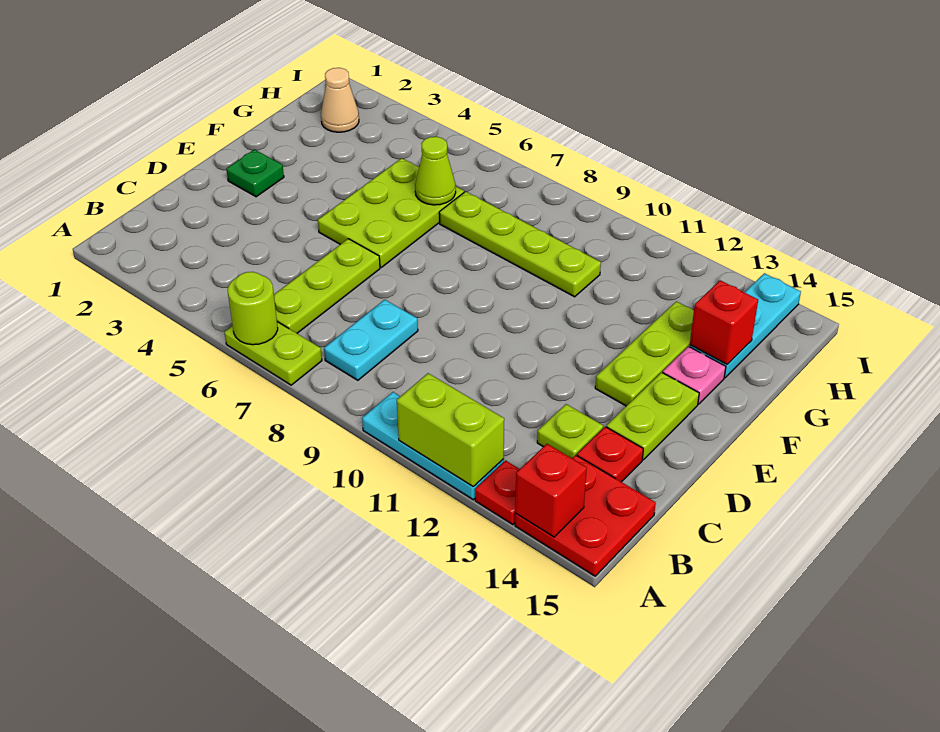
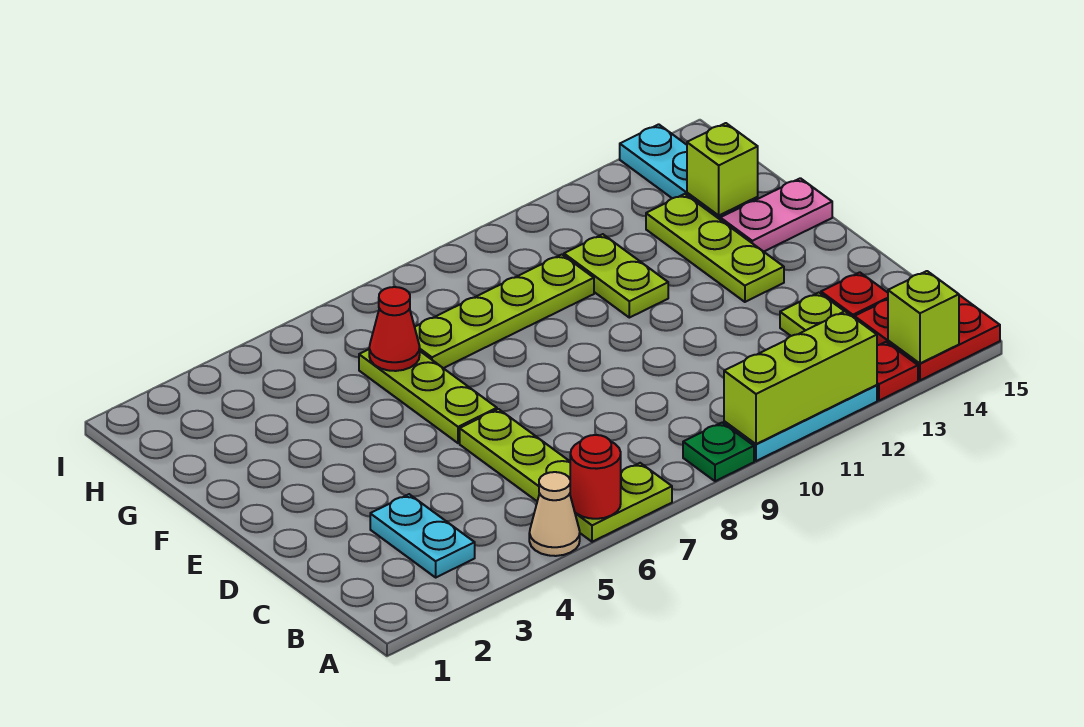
lime round brick A6 level 2 -> red round brick A6 level 2
lime brick A11:A12 level 2 -> lime brick A10:A12 level 2
red brick A14 level 2 -> lime brick A14 level 2
cyan plate B8:C8 level 1 -> cyan plate B3:C3 level 1
lime plate D14:E14 level 1 -> lime plate F11:G11 level 1
green plate E2 level 1 -> green plate A9 level 1
lime plate E5:G6 level 1 -> lime plate E6:G6 level 1
pink plate F14 level 1 -> pink plate F14:F15 level 1
lime cone G6 level 2 -> red cone G6 level 2
red brick G14 level 2 -> lime brick G14 level 2
tan cone H2 level 1 -> tan cone A5 level 1

